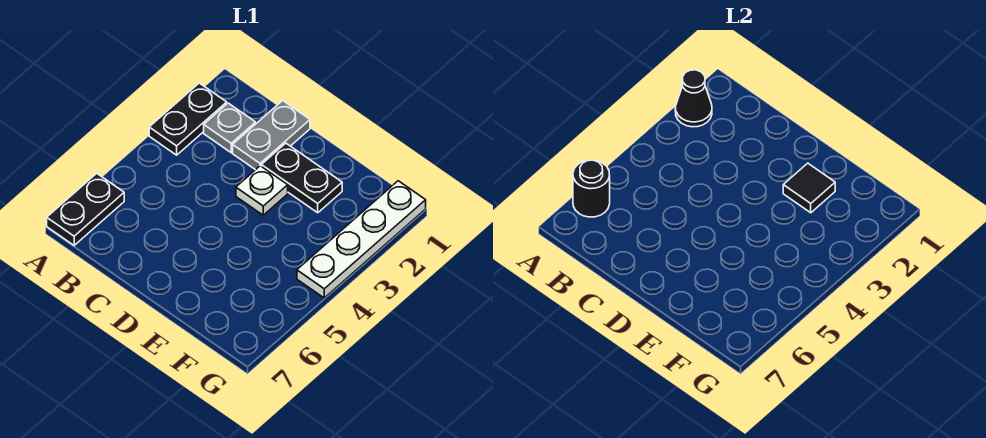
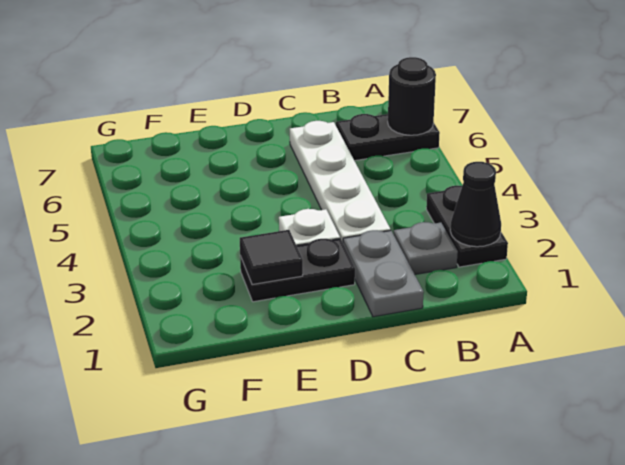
black plate A6:A7 level 1 -> black plate A6:B6 level 1
white plate G1:G4 level 1 -> white plate C3:C6 level 1

